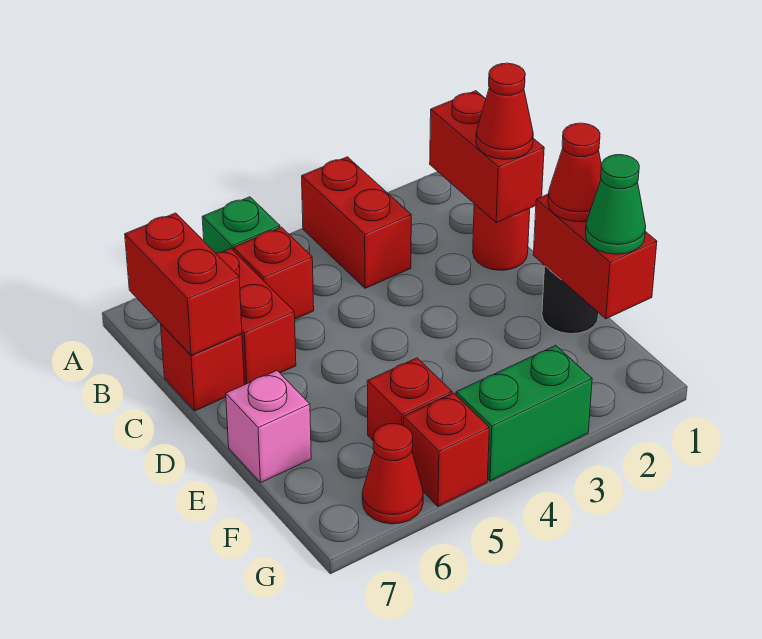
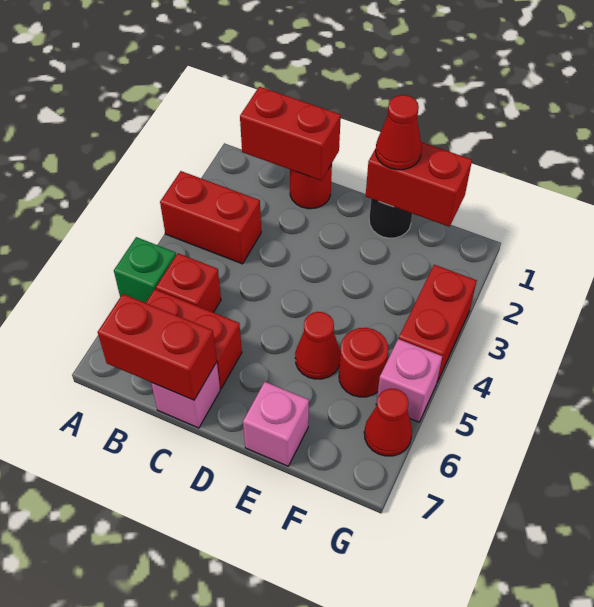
red cone C1 level 3 -> red cone E5 level 1
red brick C7 level 1 -> pink brick C7 level 1
green cone F1 level 3 -> none
red brick F5 level 1 -> red round brick F5 level 1
green brick G3:G4 level 1 -> red brick G3:G4 level 1
red brick G5 level 1 -> pink brick G5 level 1

